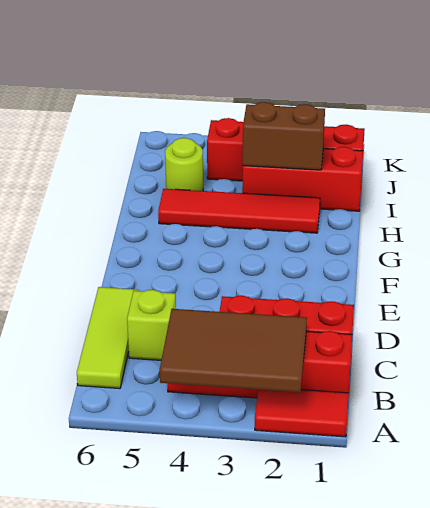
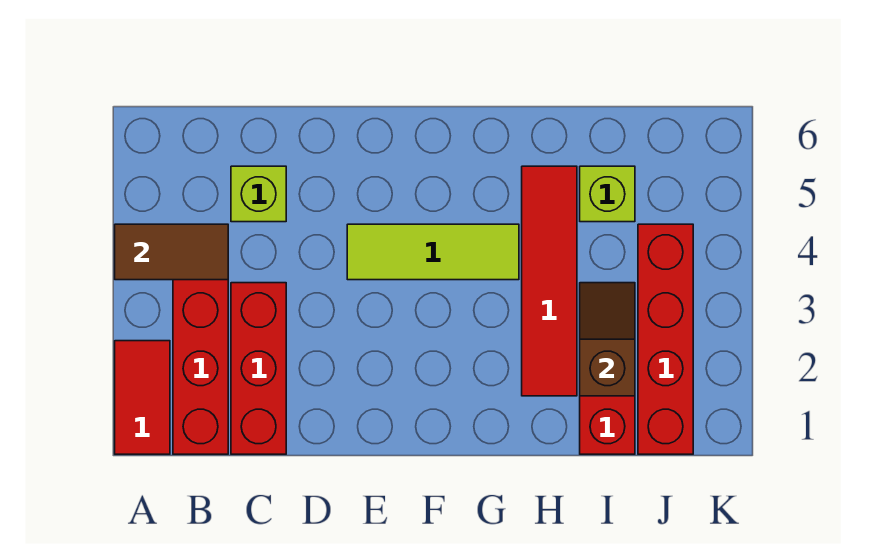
brown tile A2:B4 level 2 -> brown tile A4:B4 level 2
lime tile B6:D6 level 1 -> lime tile E4:G4 level 1
brown brick I2:I3 level 2 -> brown slope I2:I3 level 2 top 2
lime round brick I5 level 1 -> lime brick I5 level 1

